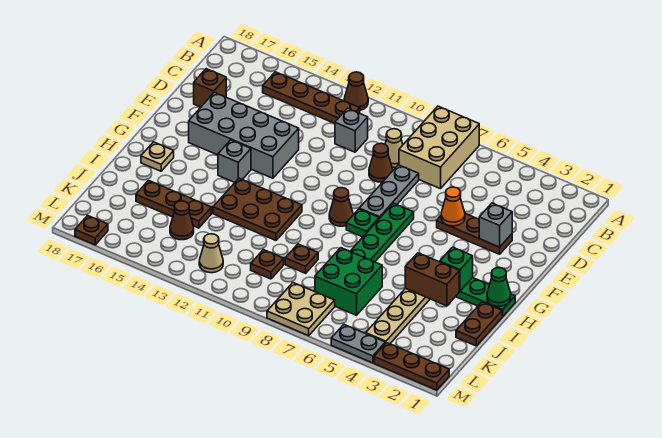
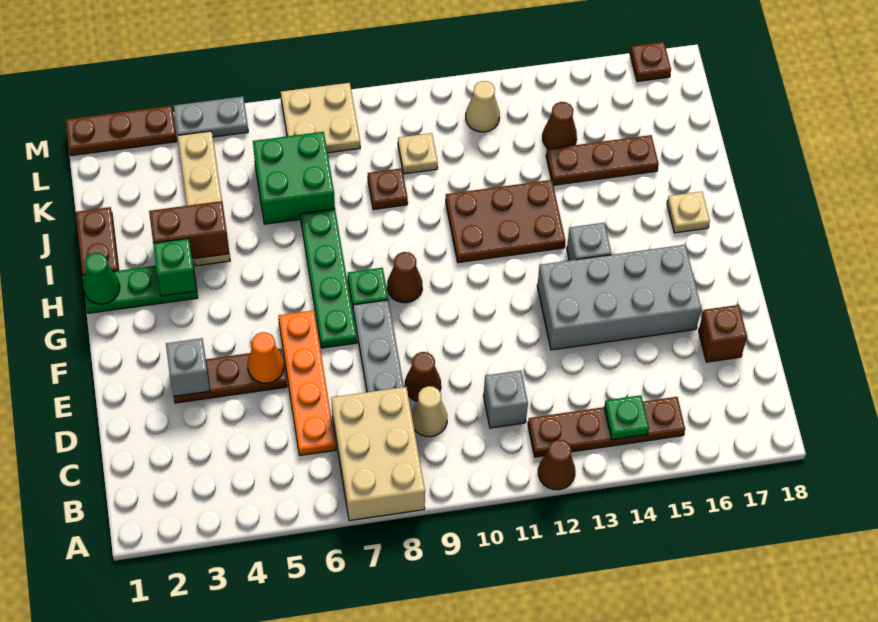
none -> green plate B14 level 2
none -> orange plate C6:F6 level 1
brown plate K10 level 1 -> tan plate K10 level 1

